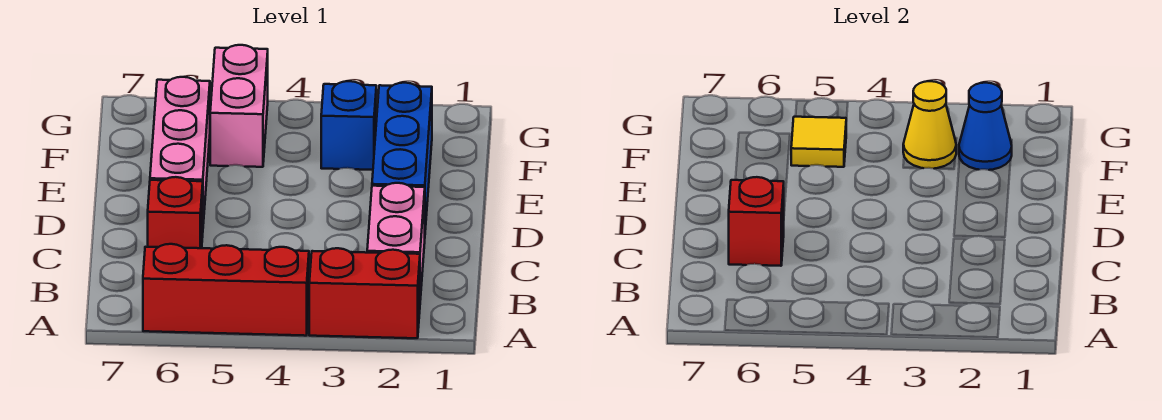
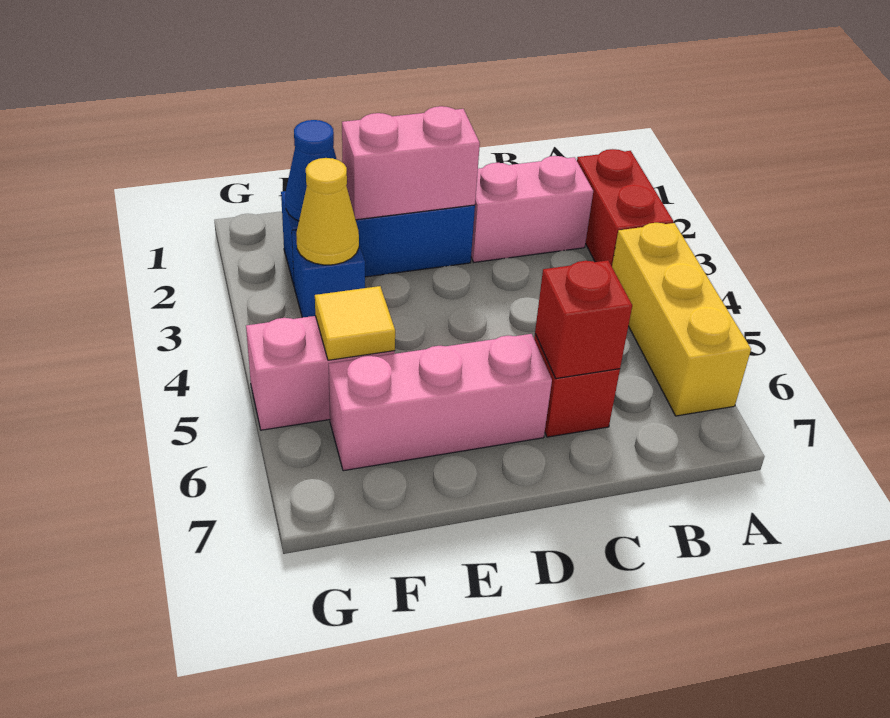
red brick A4:A6 level 1 -> yellow brick A4:A6 level 1
none -> pink brick D2:E2 level 2

